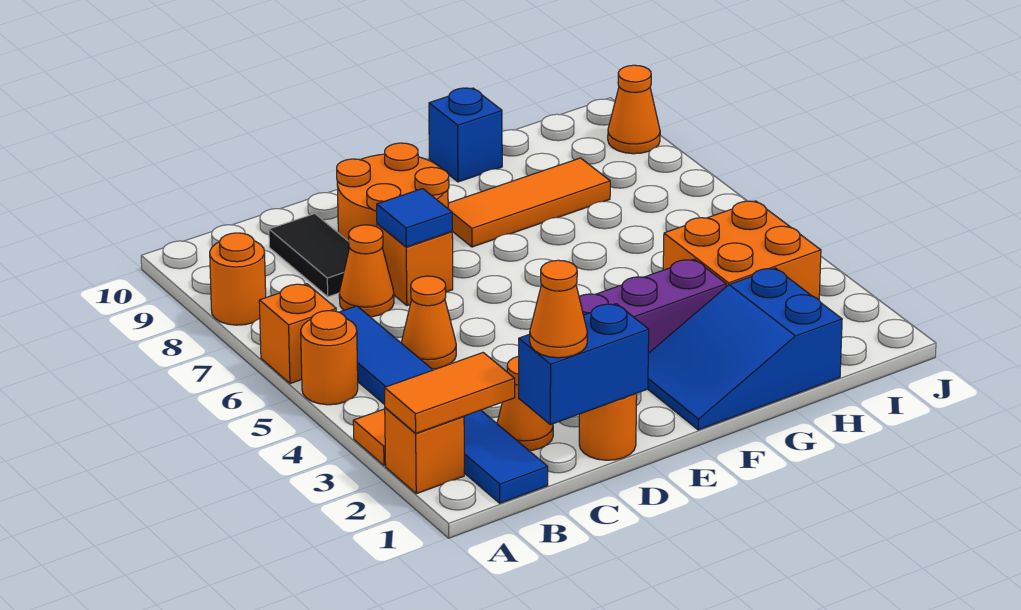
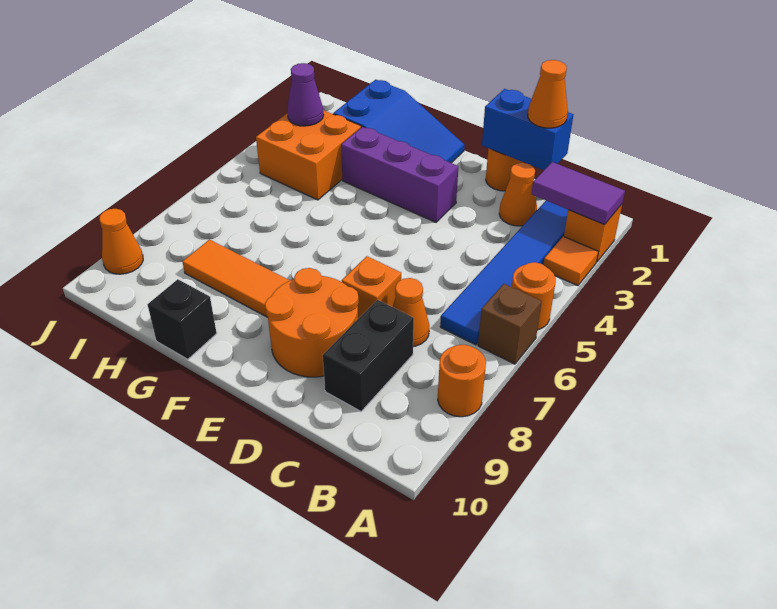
orange tile A2:B2 level 2 -> purple tile A2:B2 level 2
orange brick A6 level 1 -> brown brick A6 level 1
orange cone C5 level 1 -> none
black tile C8:C9 level 1 -> black brick C8:C9 level 1
blue tile D7 level 2 -> none
blue brick G10 level 1 -> black brick G10 level 1
none -> purple cone I3 level 2

